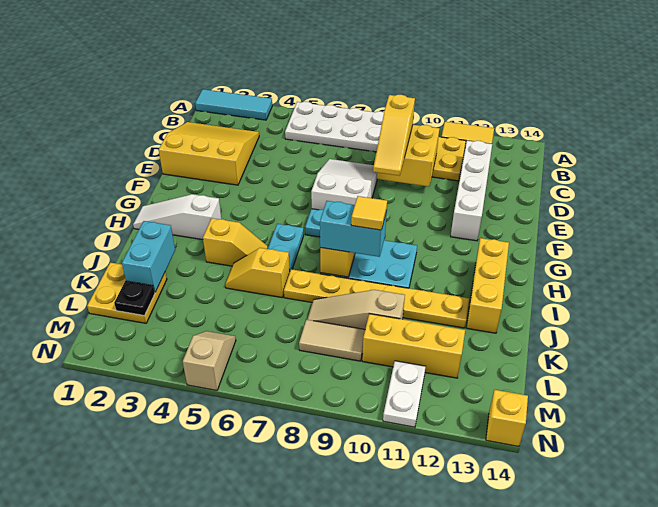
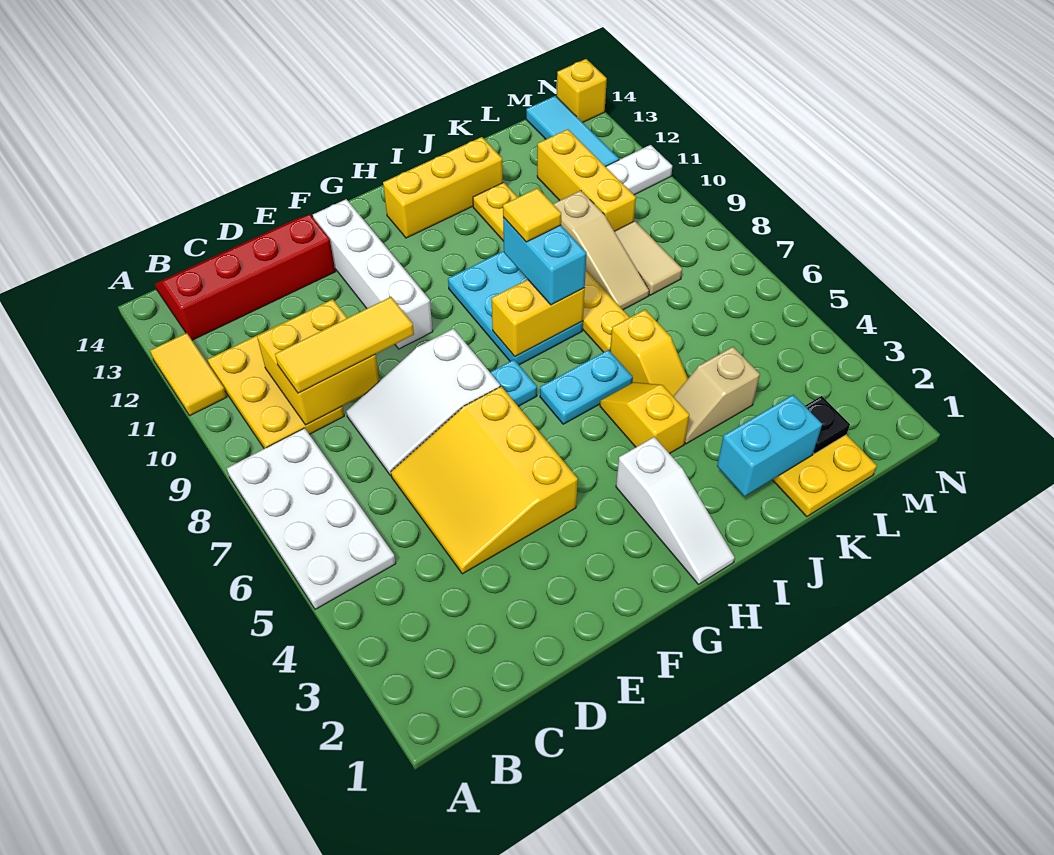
cyan tile A1:A3 level 1 -> cyan tile M12:M14 level 1
none -> red slope B13:E14 level 1 top 13
yellow slope C1:E3 level 1 top E -> yellow slope D4:F6 level 1 top F
yellow slope C9:E9 level 3 top C -> yellow tile C9:E9 level 3
white brick C12:F12 level 1 -> white brick F10:F13 level 1
tan slope M5:N5 level 1 top N -> tan slope J4:K4 level 1 top K

